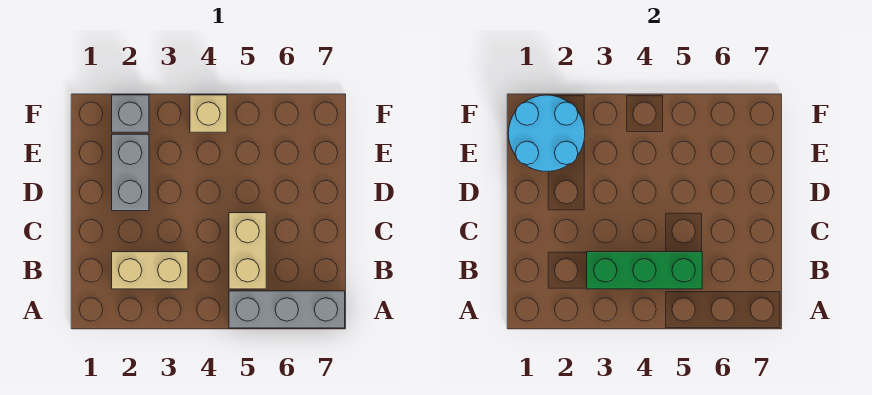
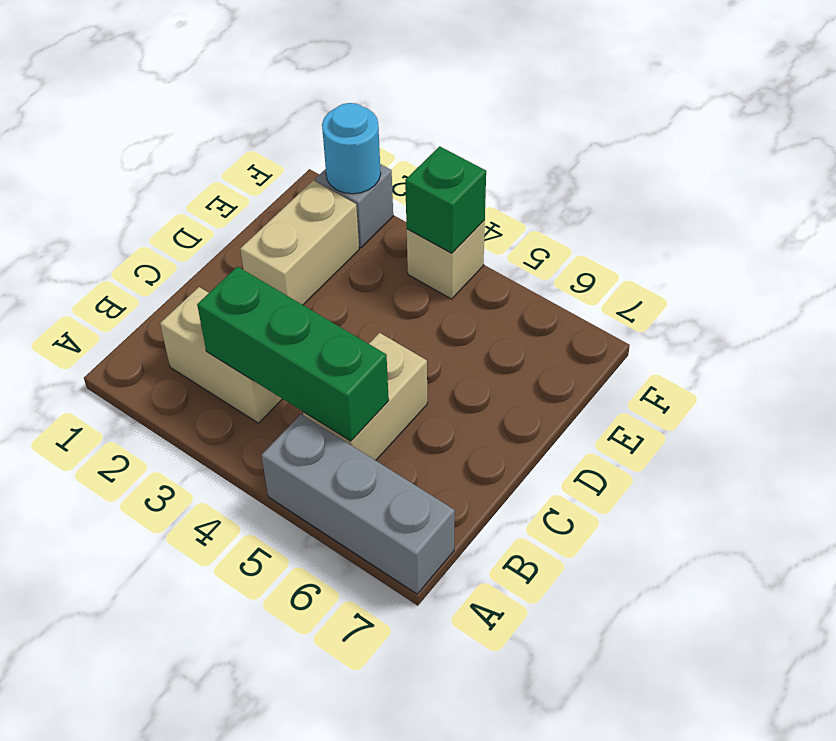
grey brick D2:E2 level 1 -> tan brick D2:E2 level 1
cyan round brick E1:F2 level 2 -> cyan round brick F2 level 2
none -> green brick F4 level 2

